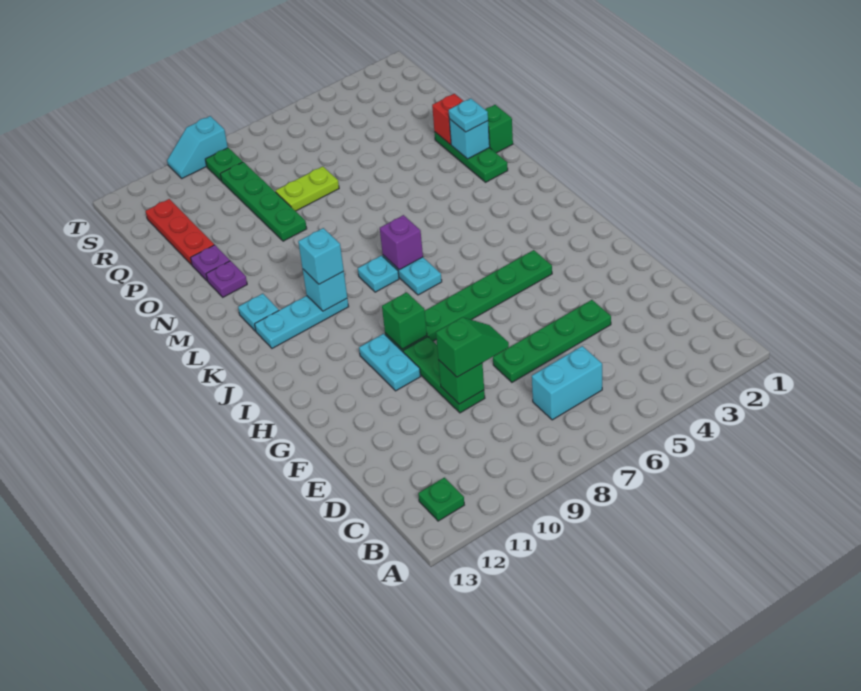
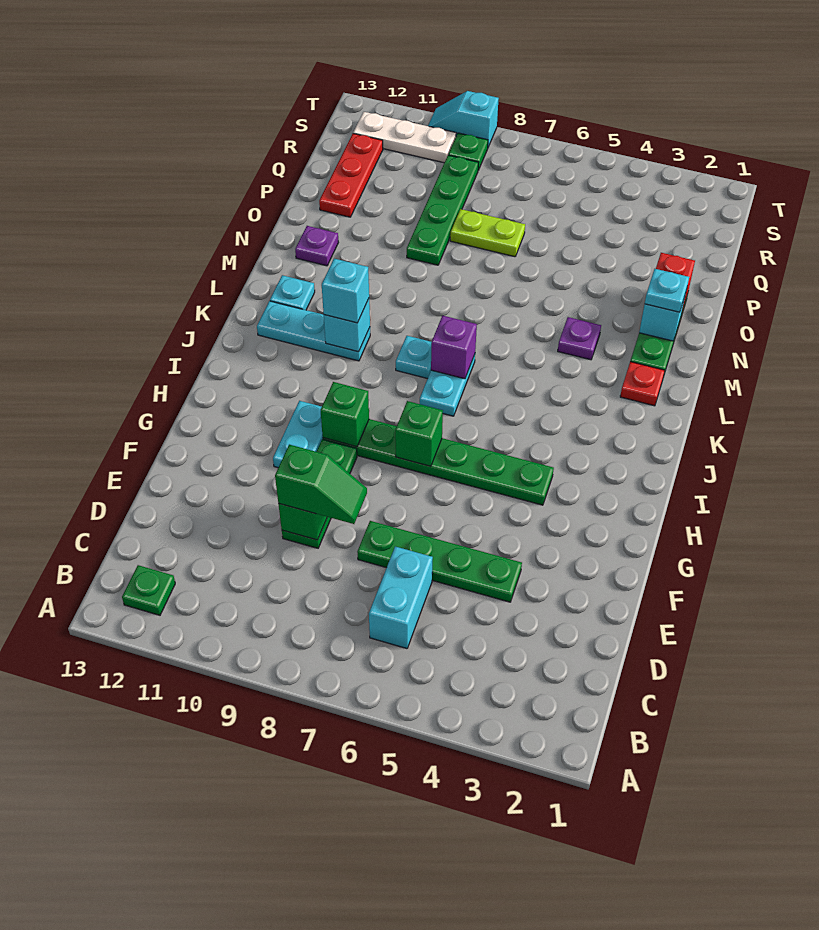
cyan brick C6:C7 level 1 -> cyan brick C6:D6 level 1
none -> red plate L2 level 1
green brick N1 level 1 -> green brick H7 level 2
purple plate O12 level 1 -> purple plate M4 level 1
none -> white plate S10:S12 level 1

